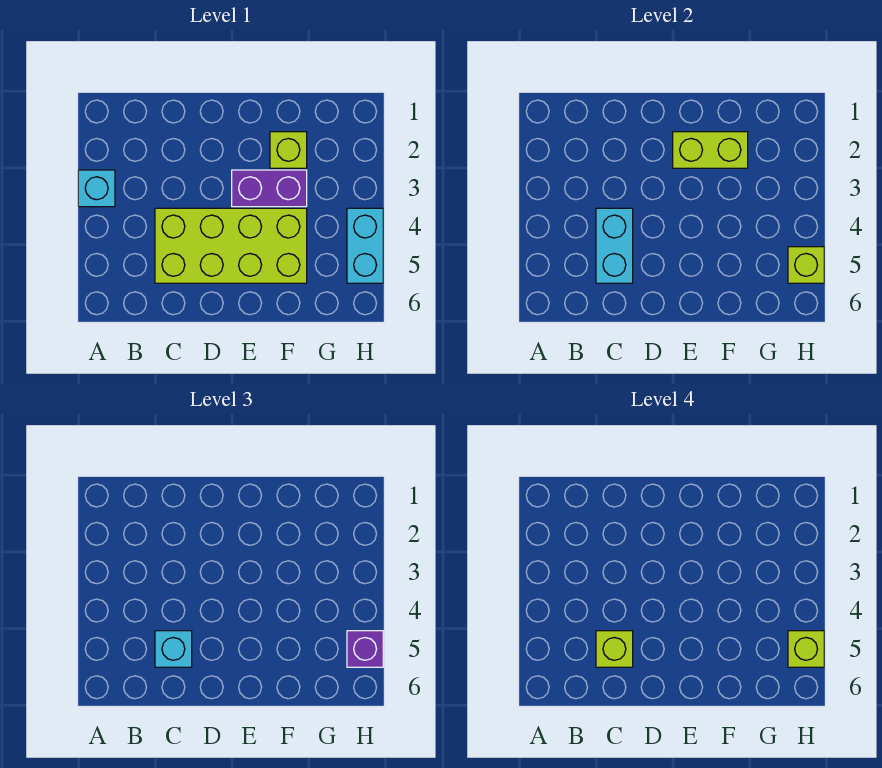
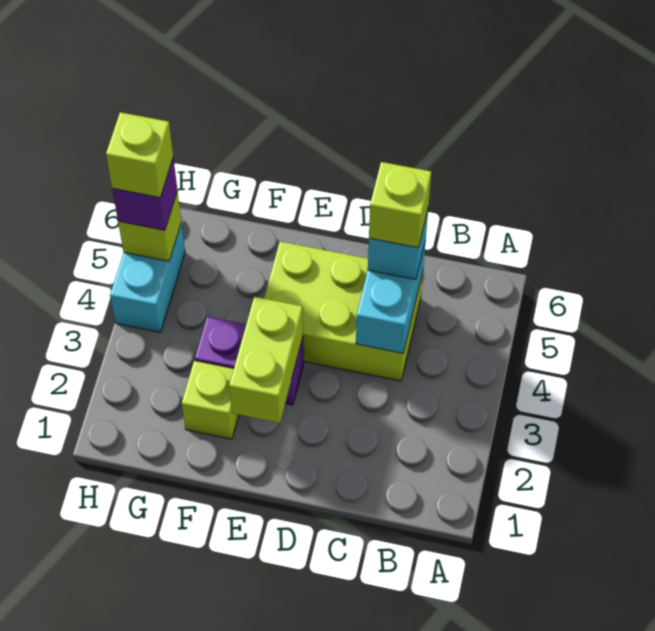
cyan brick A3 level 1 -> none
lime brick C4:F5 level 1 -> lime brick C4:E5 level 1
lime brick E2:F2 level 2 -> lime brick E2:E3 level 2

